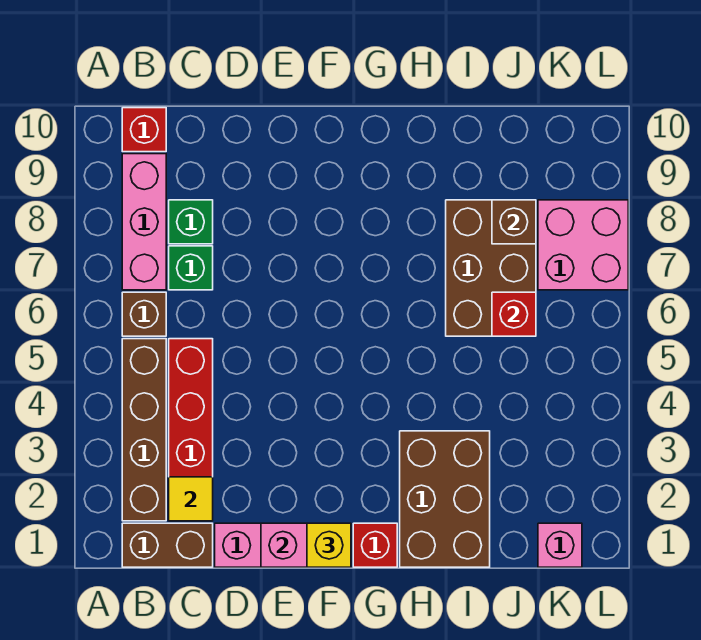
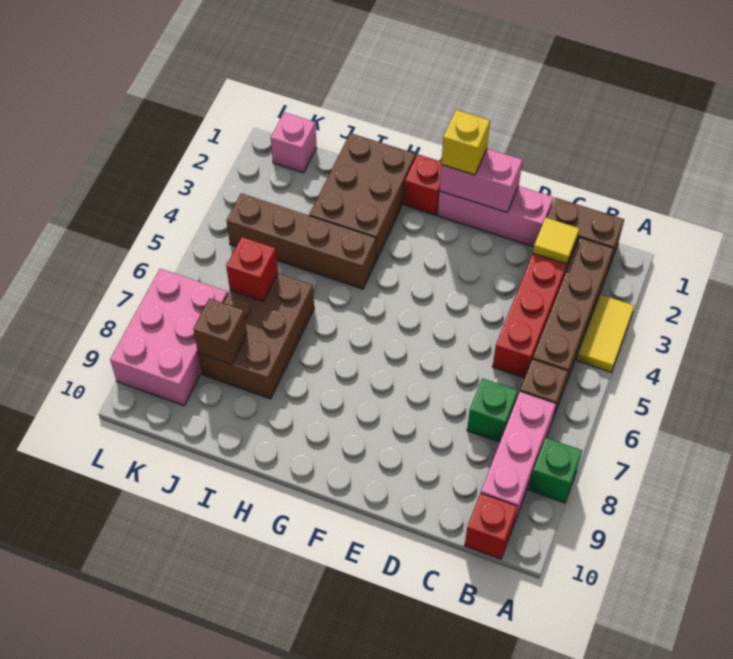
none -> yellow tile A3:A4 level 1
green brick C8 level 1 -> green brick A8 level 1
none -> brown brick H4:K4 level 1
pink brick K7:L8 level 1 -> pink brick K7:L9 level 1

